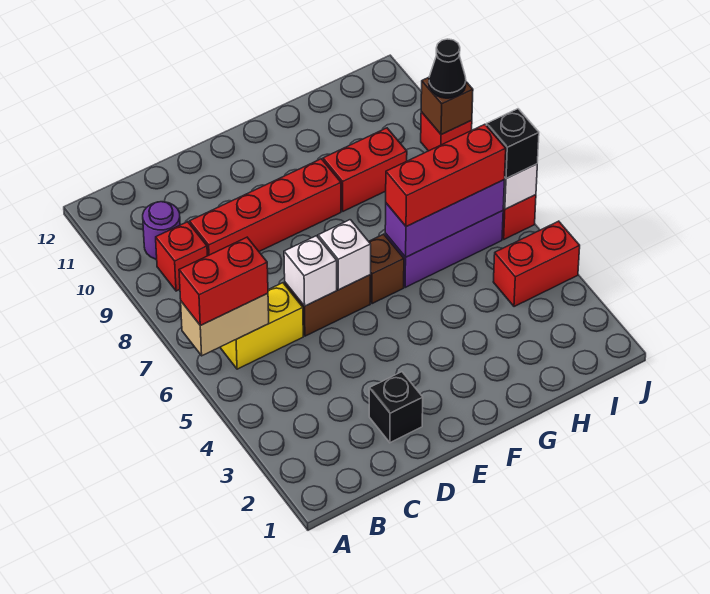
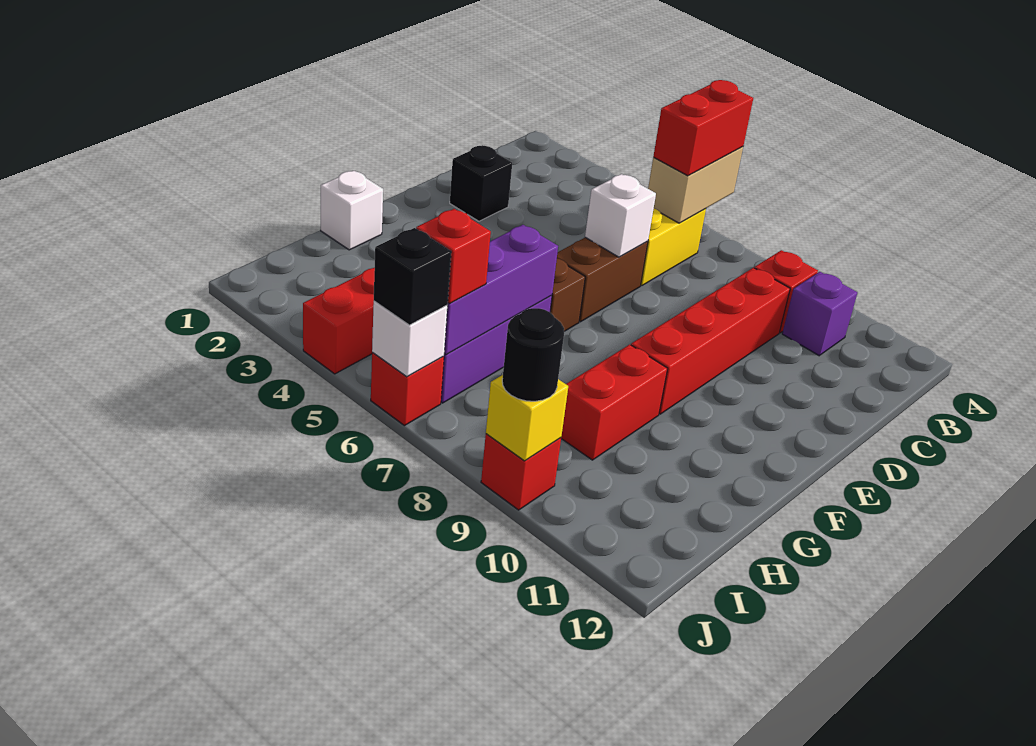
purple round brick B10 level 1 -> purple brick B10 level 1
white brick E6 level 2 -> white brick G1 level 1
red brick G6:I6 level 3 -> red brick I6 level 3
brown brick J9 level 2 -> yellow brick J9 level 2
black cone J9 level 3 -> black round brick J9 level 3

